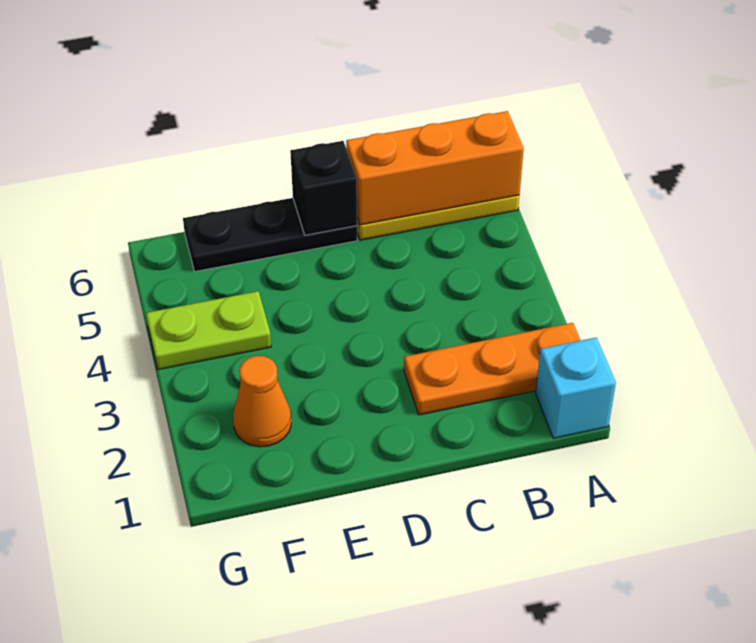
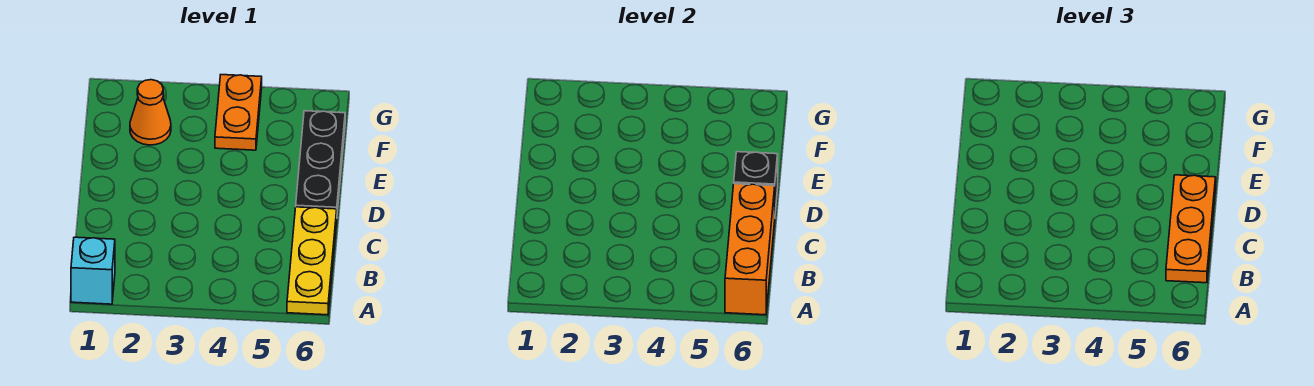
orange plate A2:C2 level 1 -> orange plate B6:D6 level 3
lime plate F4:G4 level 1 -> orange plate F4:G4 level 1

